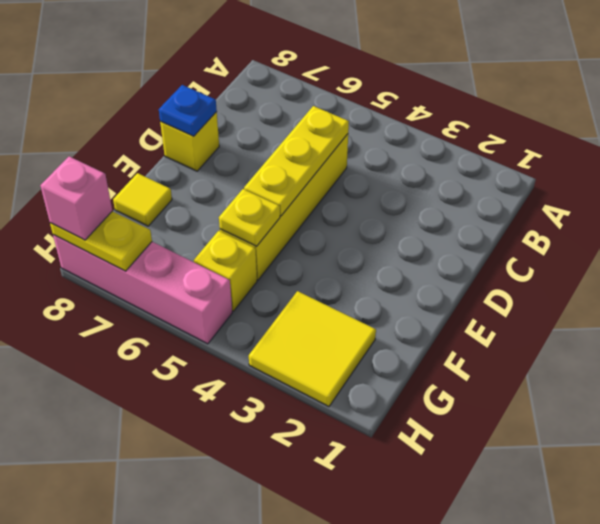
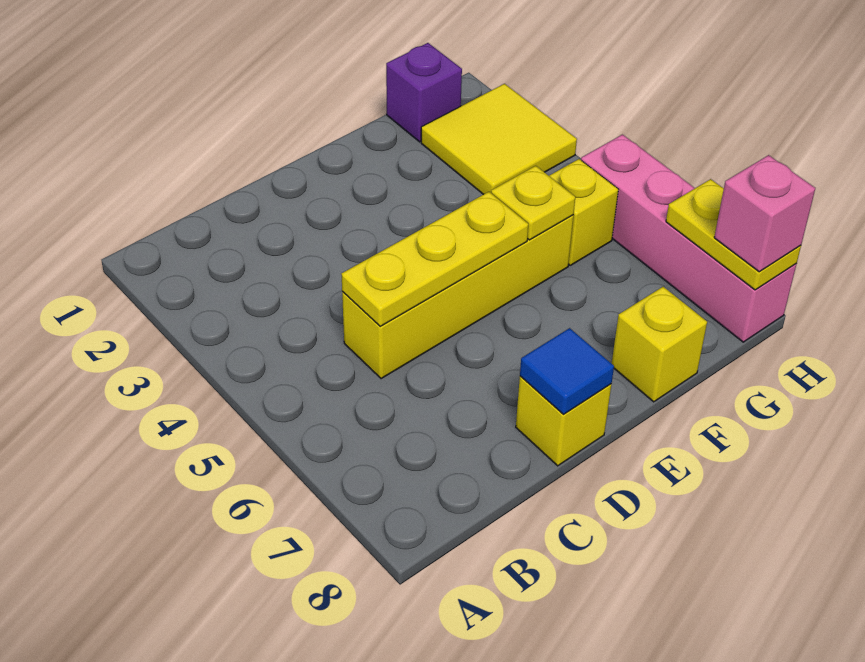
blue plate D8 level 2 -> blue tile D8 level 2
yellow tile F8 level 1 -> yellow brick F8 level 1
none -> purple brick G1 level 1

